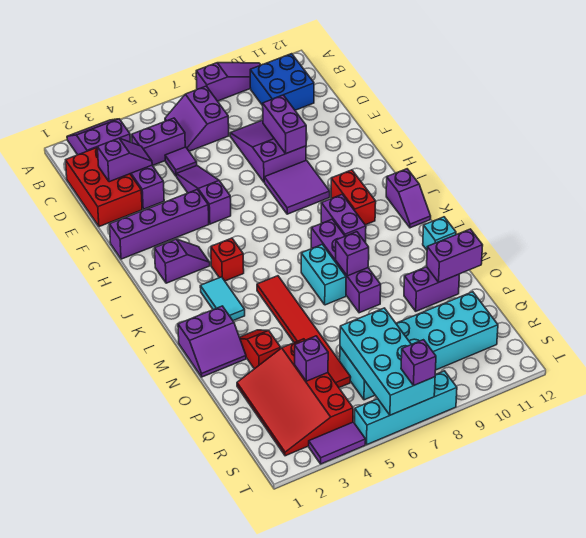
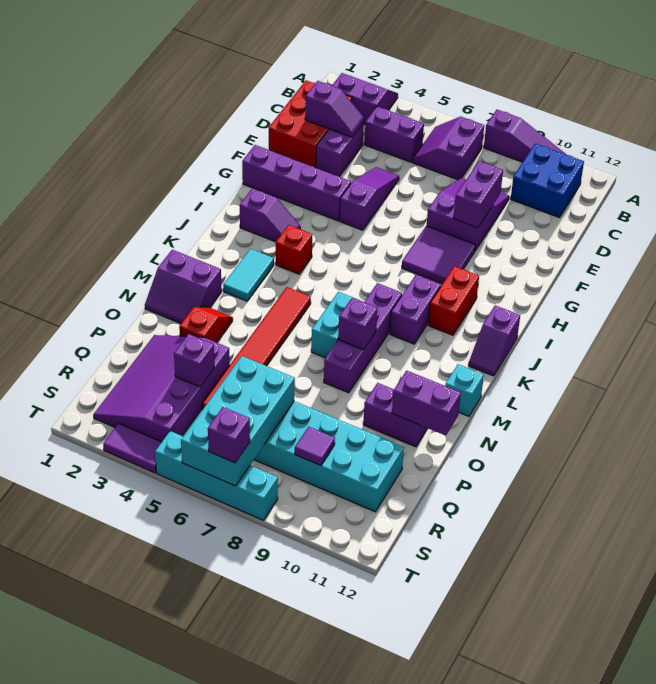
purple tile D5 level 1 -> purple tile R9 level 2
red slope P2:S4 level 1 top 4 -> purple slope P2:S4 level 1 top 4

